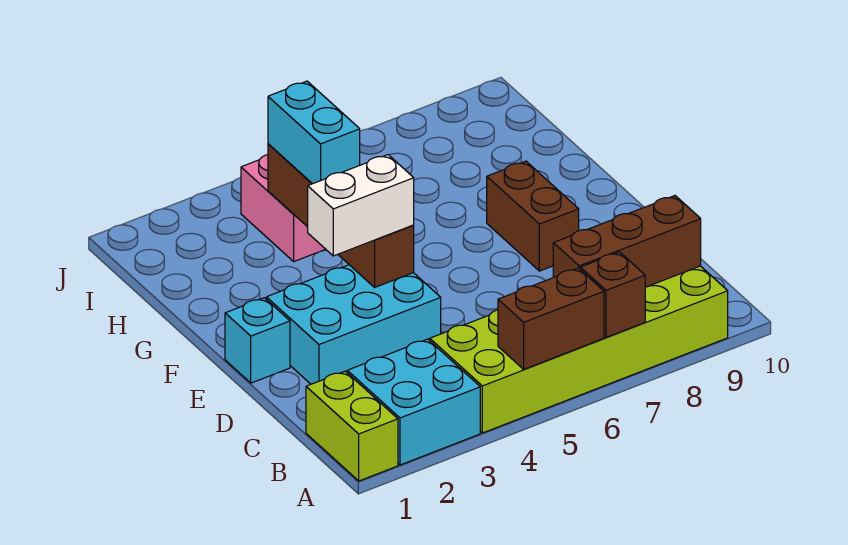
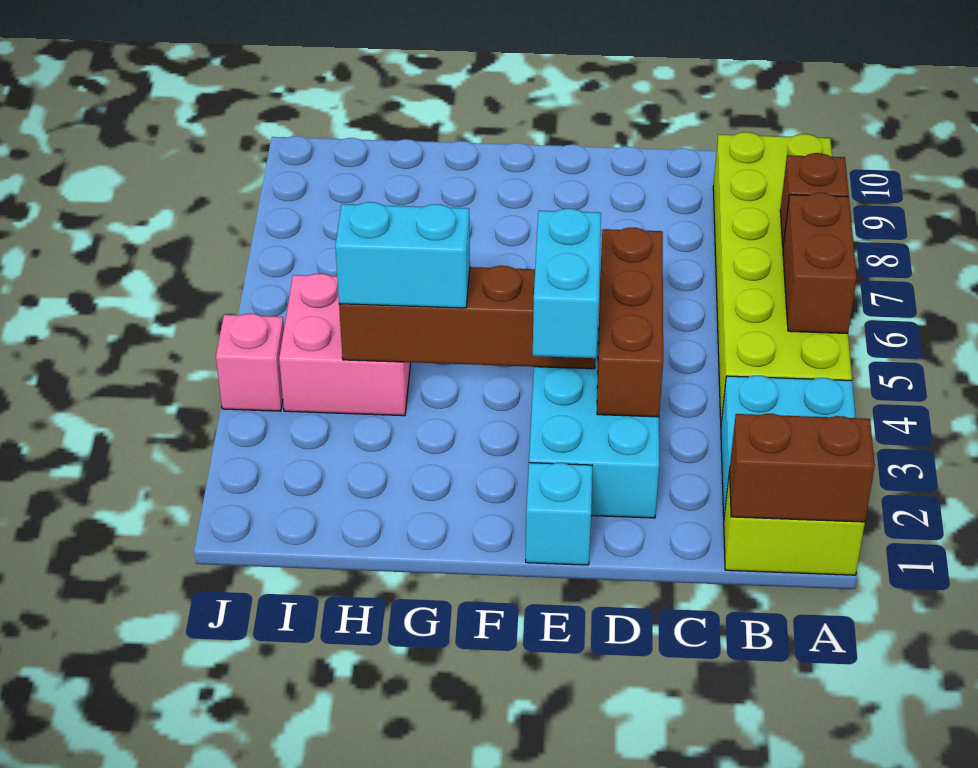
brown brick B7:B9 level 2 -> brown brick D3:D5 level 2
white brick E3:E4 level 3 -> cyan brick E3:E4 level 3
brown brick E8:F8 level 1 -> brown brick A1:B1 level 2
none -> pink brick J4 level 1

